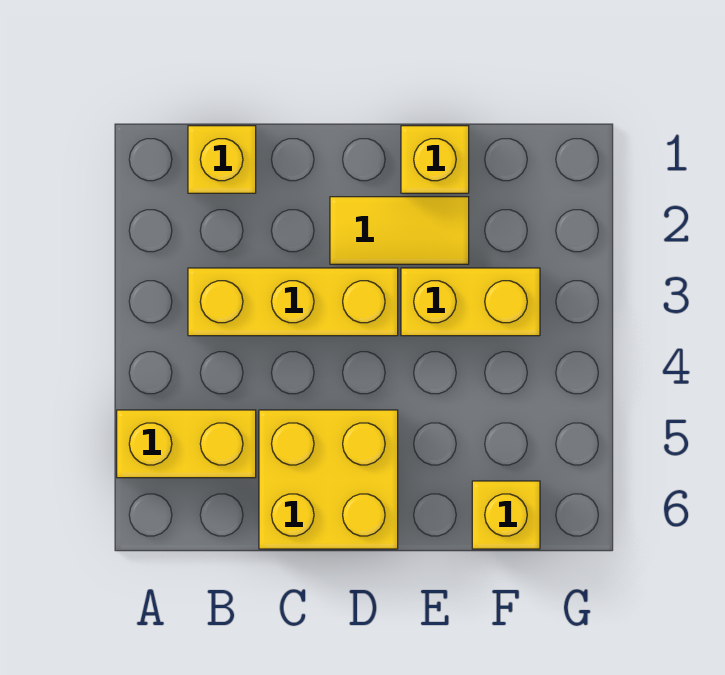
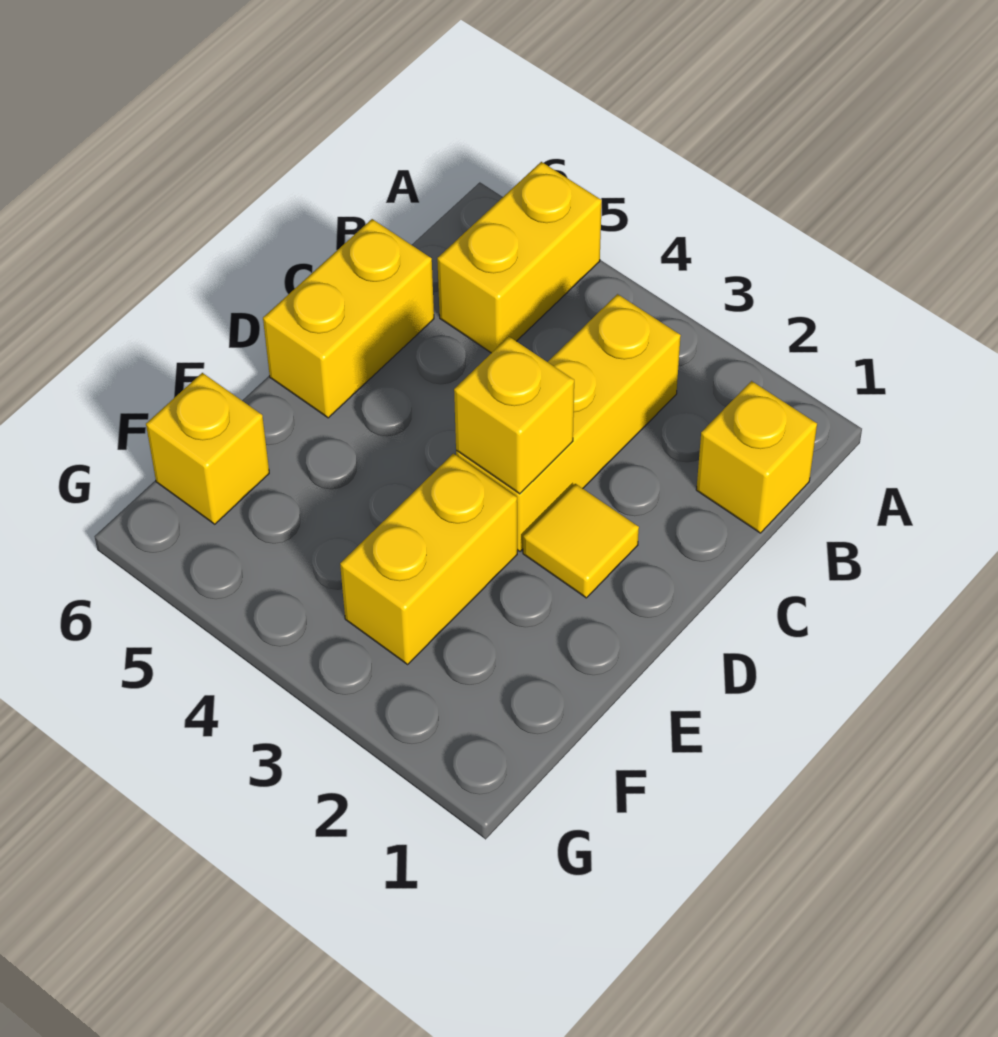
yellow brick C5:D6 level 1 -> yellow brick C6:D6 level 1
yellow tile D2:E2 level 1 -> yellow tile D2 level 1
yellow brick E1 level 1 -> yellow brick D3 level 2

